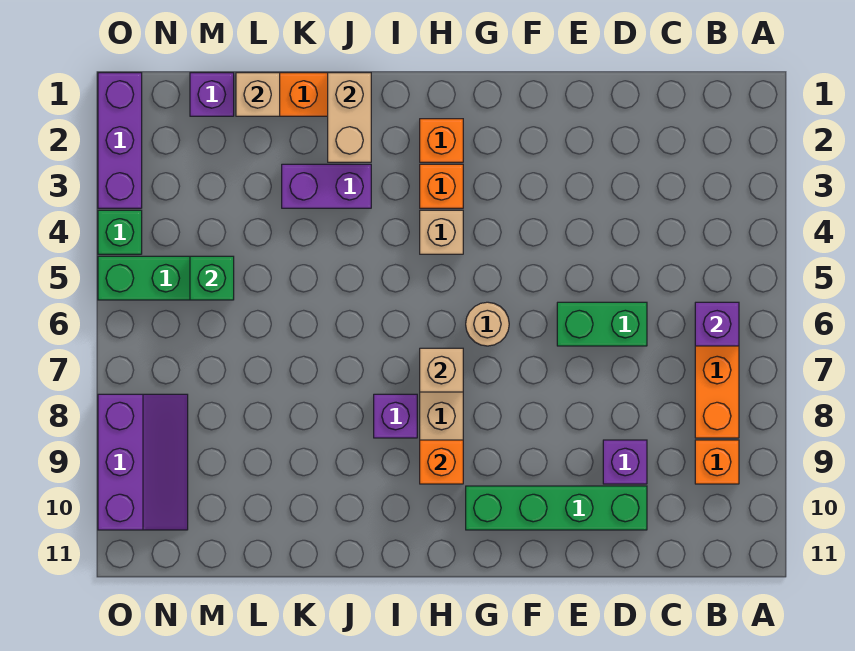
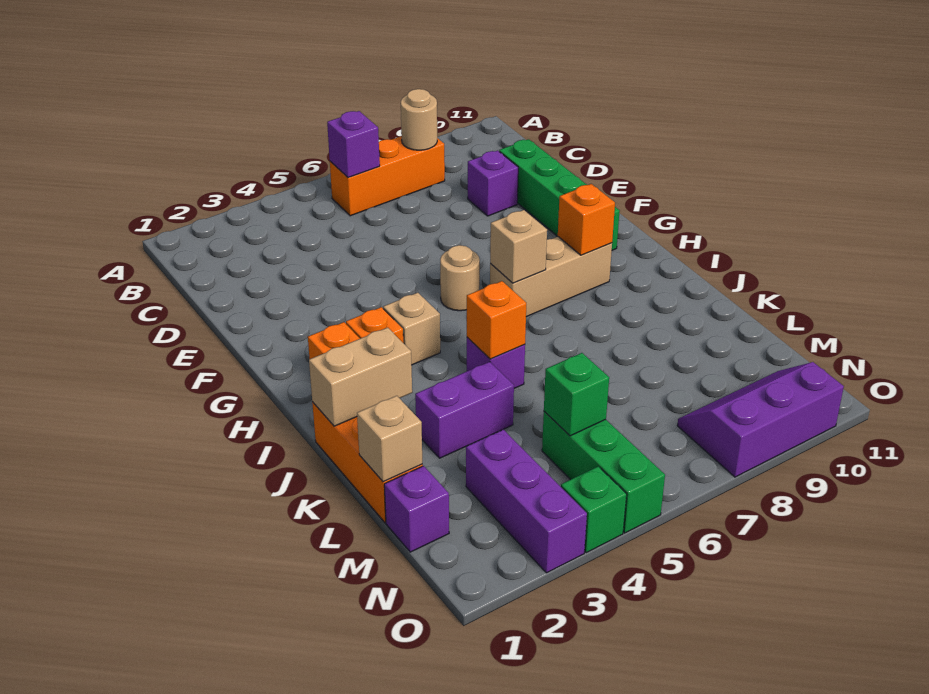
none -> tan round brick B8 level 2
orange brick B9 level 1 -> orange brick J5 level 2
green brick D6:E6 level 1 -> none
purple brick I8 level 1 -> purple brick J5 level 1
purple brick J3:K3 level 1 -> purple brick K3:K4 level 1
purple brick O1:O3 level 1 -> purple brick M3:O3 level 1

